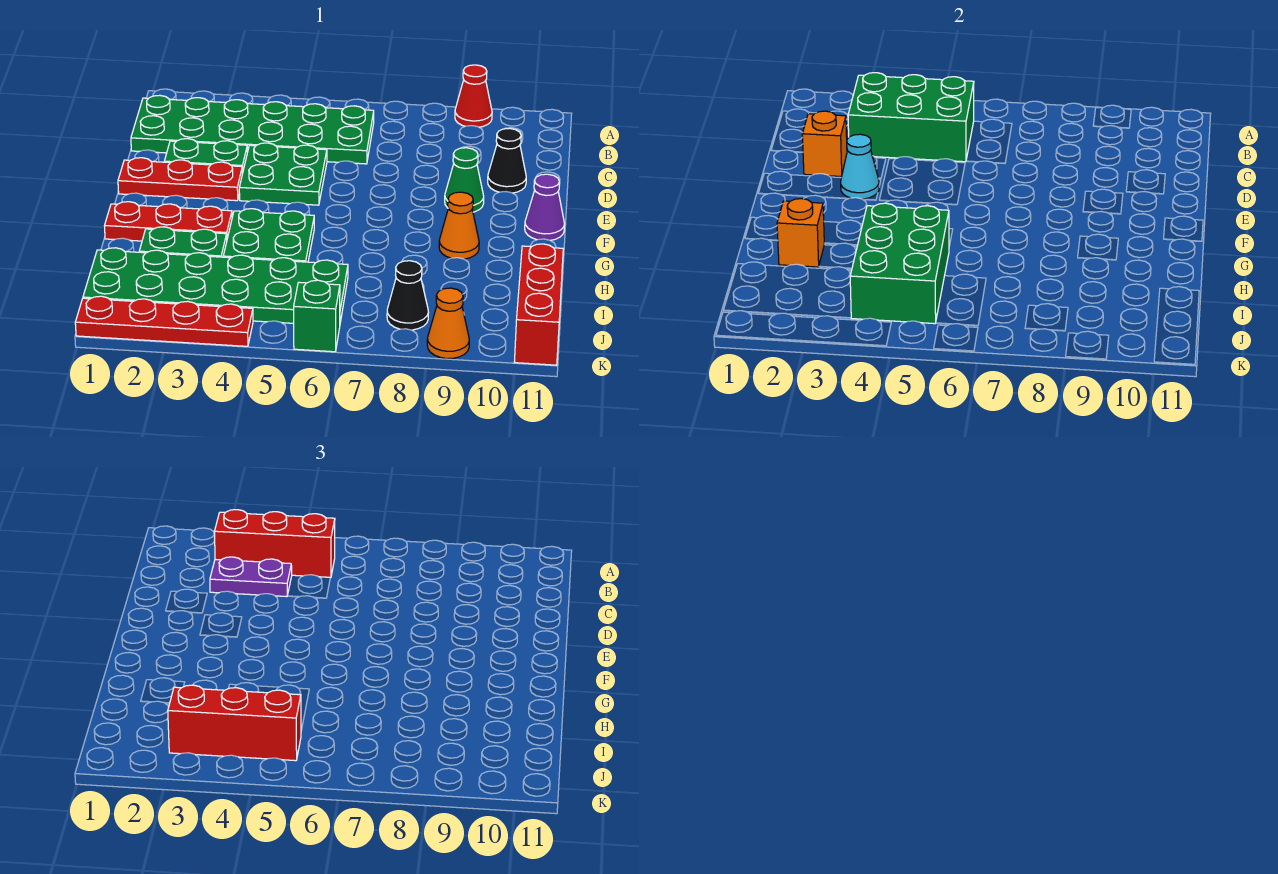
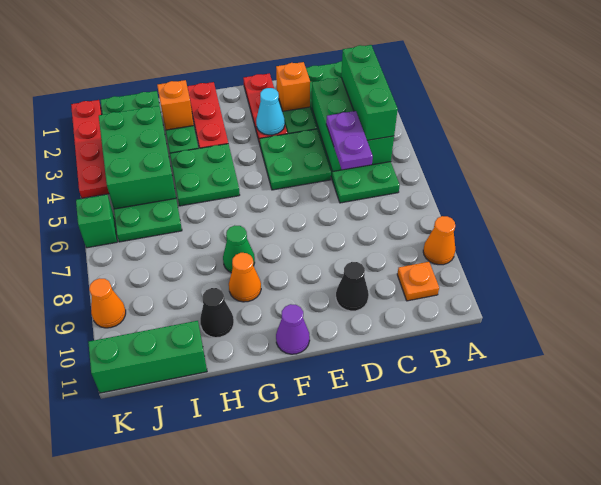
red cone A9 level 1 -> orange cone A9 level 1
red brick B3:B5 level 3 -> green brick B3:B5 level 3
none -> orange plate B10 level 1
purple plate C3:C4 level 3 -> purple plate C5:C6 level 3
green cone E9 level 1 -> green cone G8 level 1
green brick H4:J5 level 2 -> green brick I3:J5 level 2
red brick I11:K11 level 1 -> green brick I11:K11 level 1
red brick J3:J5 level 3 -> none
black cone J8 level 1 -> black cone H10 level 1

